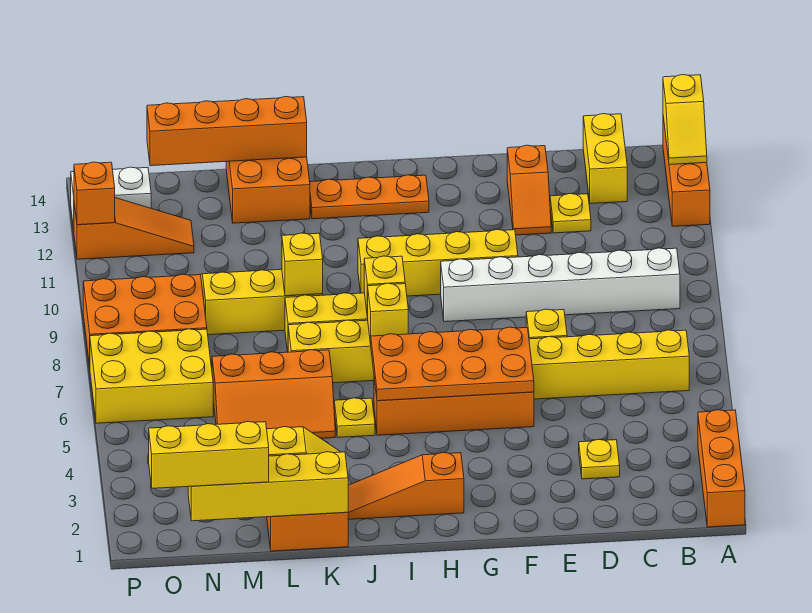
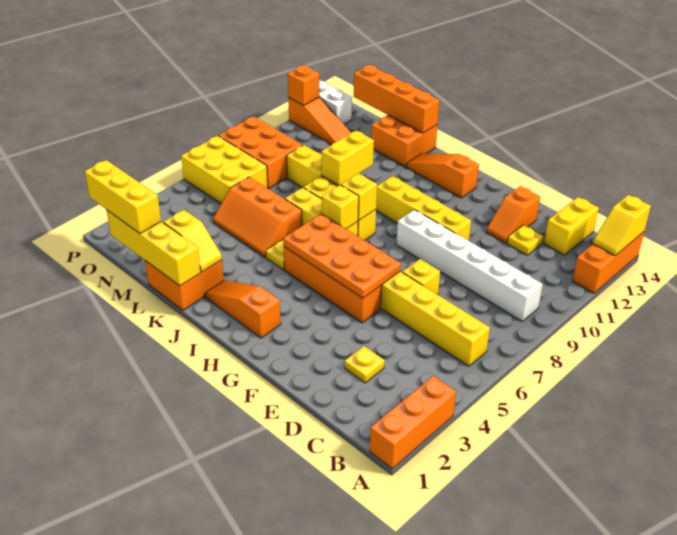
orange plate H13:J13 level 1 -> orange slope H13:J13 level 1 top H
yellow brick K9 level 2 -> yellow brick K9:K10 level 2

